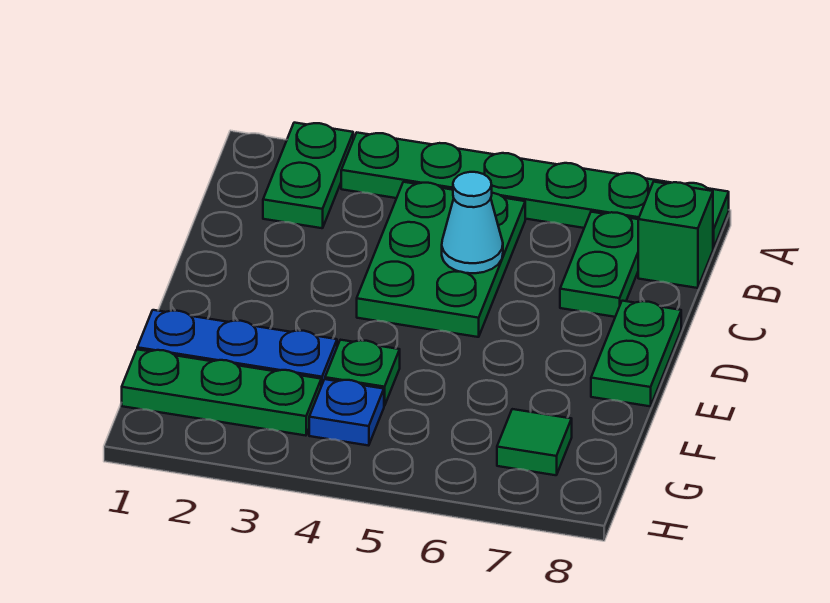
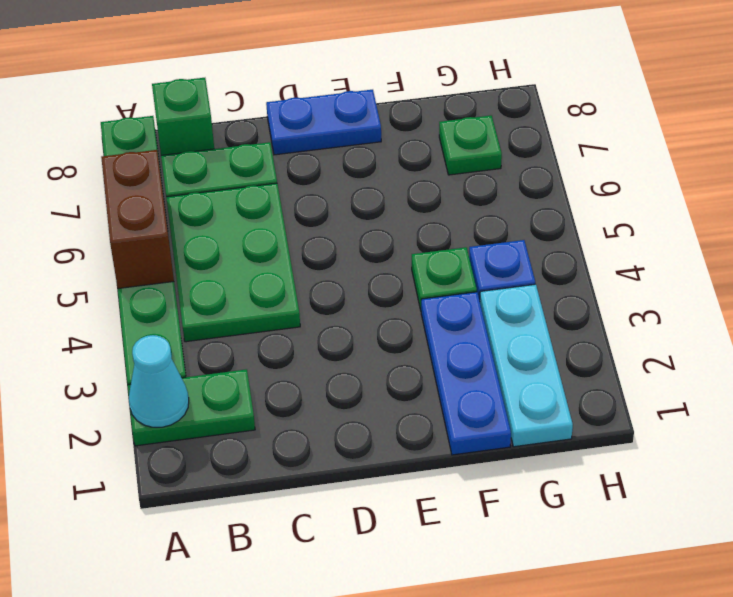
none -> brown brick A5:A6 level 2
green plate B4:D5 level 1 -> green plate B4:C6 level 1
cyan cone C5 level 2 -> cyan cone A2 level 2
green plate D8:E8 level 1 -> blue plate D8:E8 level 1
green plate G1:G3 level 1 -> cyan plate G1:G3 level 1
green tile G7 level 1 -> green plate G7 level 1

